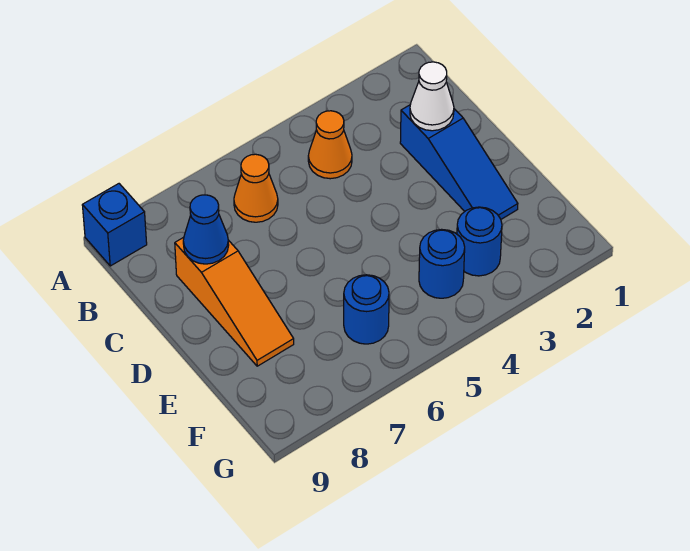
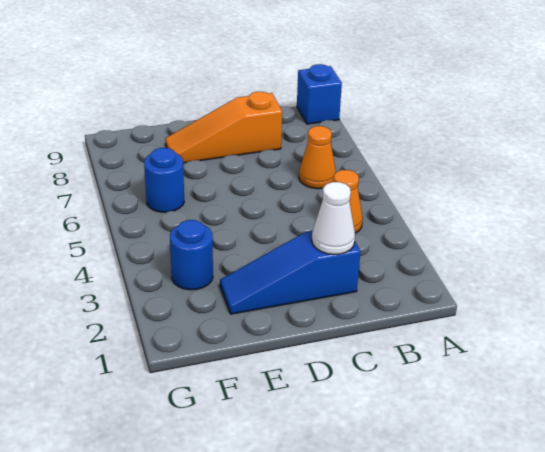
blue cone C8 level 2 -> none
blue round brick F4 level 1 -> none

